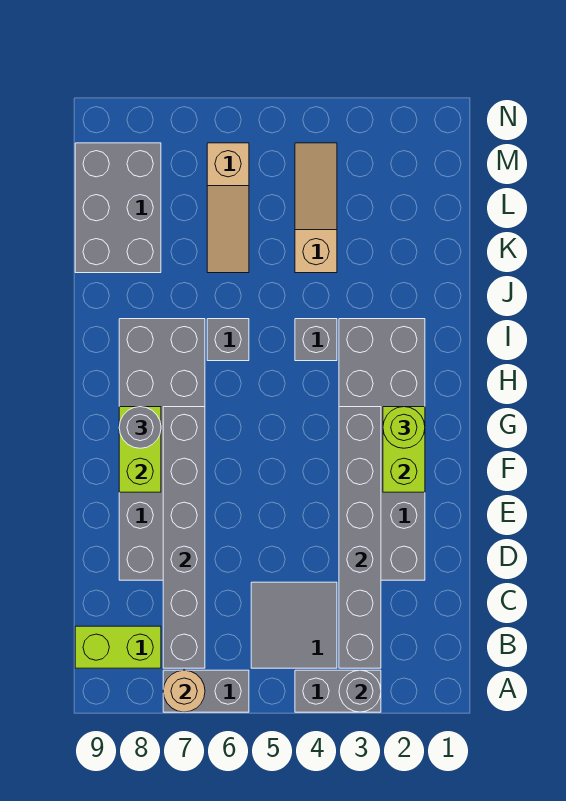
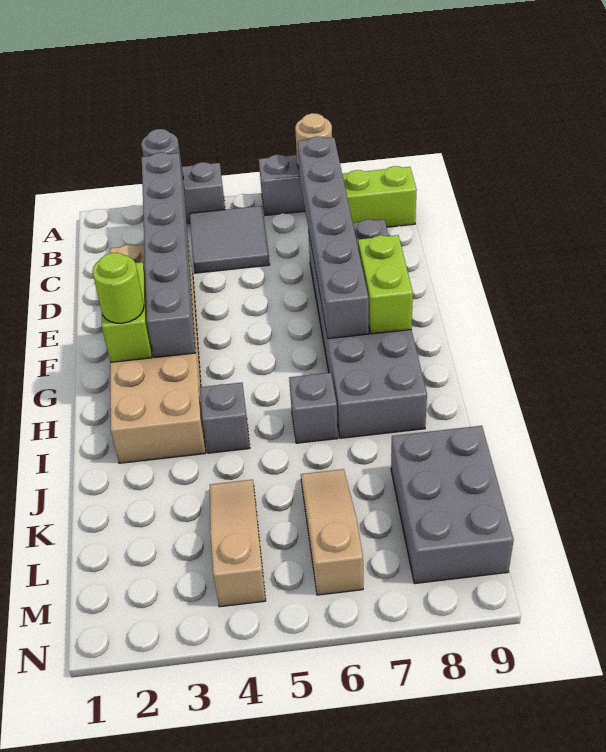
grey brick D2:I3 level 1 -> tan brick D2:I3 level 1
grey round brick G8 level 3 -> none
tan slope K4:M4 level 1 top K -> tan slope K4:M4 level 1 top M

